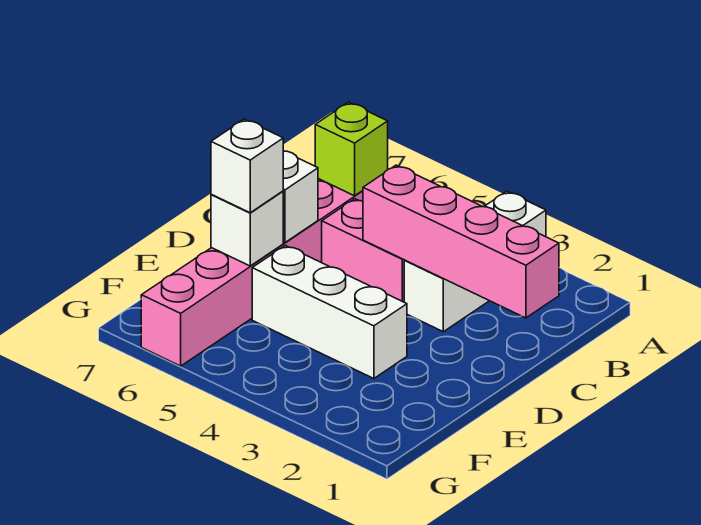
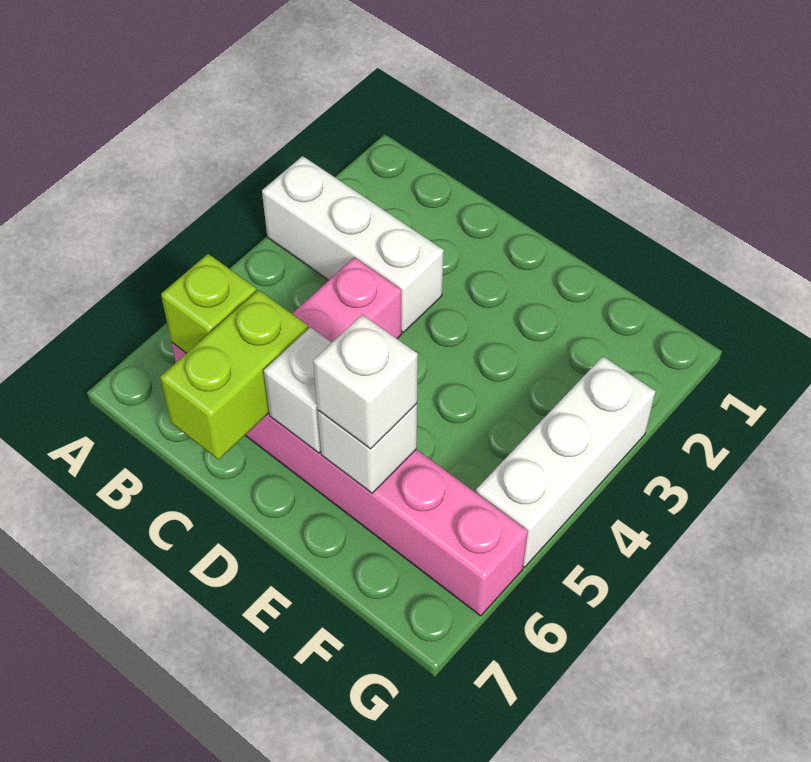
pink brick C1:C4 level 2 -> none
none -> lime brick C6:C7 level 2
white brick E3:E5 level 1 -> white brick G3:G5 level 1

